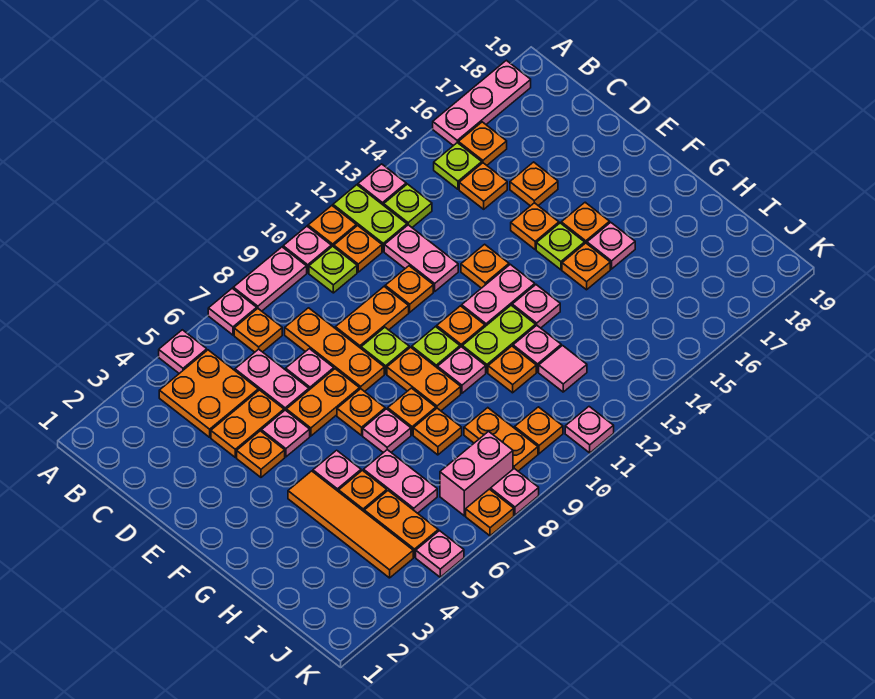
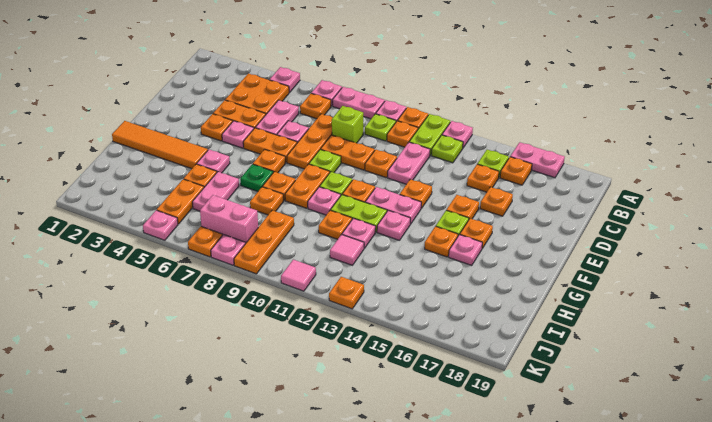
pink plate A16:A18 level 1 -> pink plate A16:A17 level 1
none -> lime brick C9 level 1
orange tile G4:J4 level 1 -> orange tile G1:G4 level 1
pink plate G7 level 1 -> green plate G7 level 1
orange plate I9:J9 level 1 -> orange plate I9:K9 level 1
orange plate J10 level 1 -> orange plate K13 level 1
pink plate K11 level 1 -> pink tile K11 level 1

